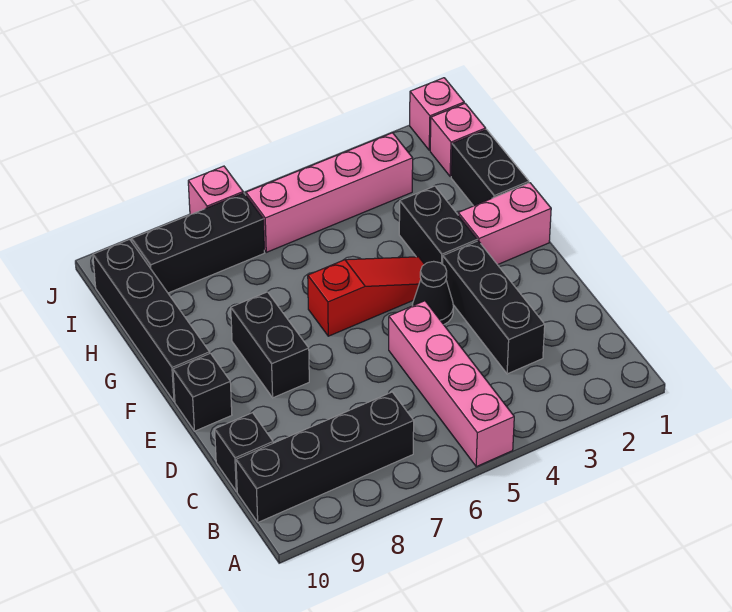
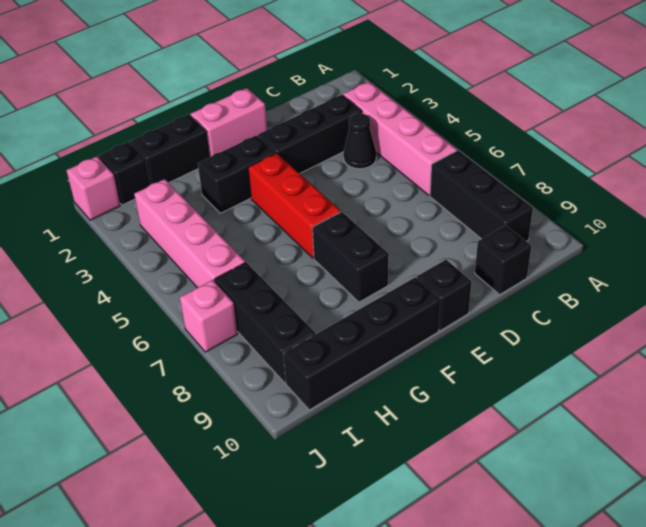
pink brick A5:D5 level 1 -> pink brick B3:B6 level 1
black brick B7:B10 level 1 -> black brick B7:B9 level 1
black cone E4 level 1 -> black cone C4 level 1
black brick E8:F8 level 1 -> black brick F7:F8 level 1
pink brick F1:F2 level 1 -> pink brick E1:F1 level 1
red slope F4:F6 level 1 top 6 -> red brick F4:F6 level 1
pink brick I1 level 1 -> black brick I1 level 1

